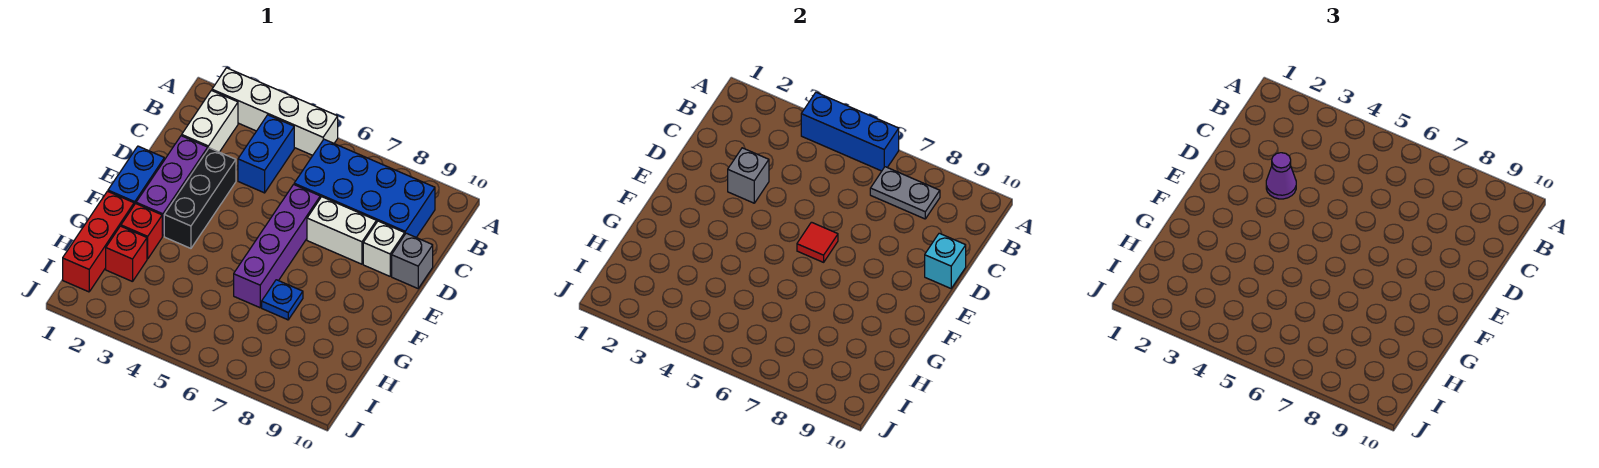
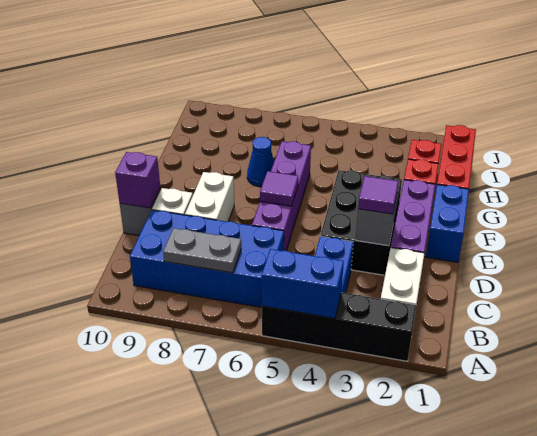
white brick A2:A5 level 1 -> black brick A2:A5 level 1
blue brick A4:A6 level 2 -> blue brick A4:A5 level 2
black brick D3:F3 level 1 -> black brick D3:F4 level 1
purple cone D3 level 3 -> purple tile D3 level 3
white brick D7:D8 level 1 -> white brick D8:E8 level 1
cyan brick D10 level 2 -> purple brick D10 level 2
red tile E6 level 2 -> purple tile E6 level 2
blue plate G7 level 1 -> blue cone G7 level 1

